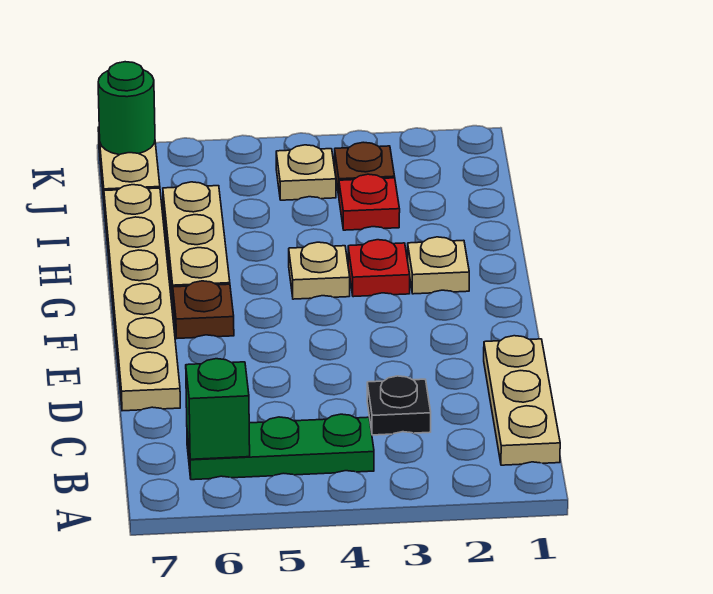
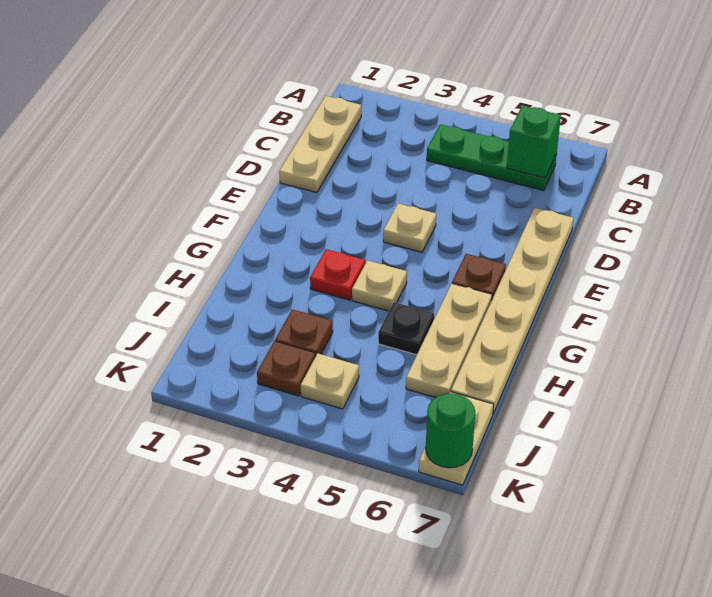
black plate C3 level 1 -> black plate H5 level 1
tan plate G2 level 1 -> tan plate E4 level 1
red plate I3 level 1 -> brown plate I3 level 1

